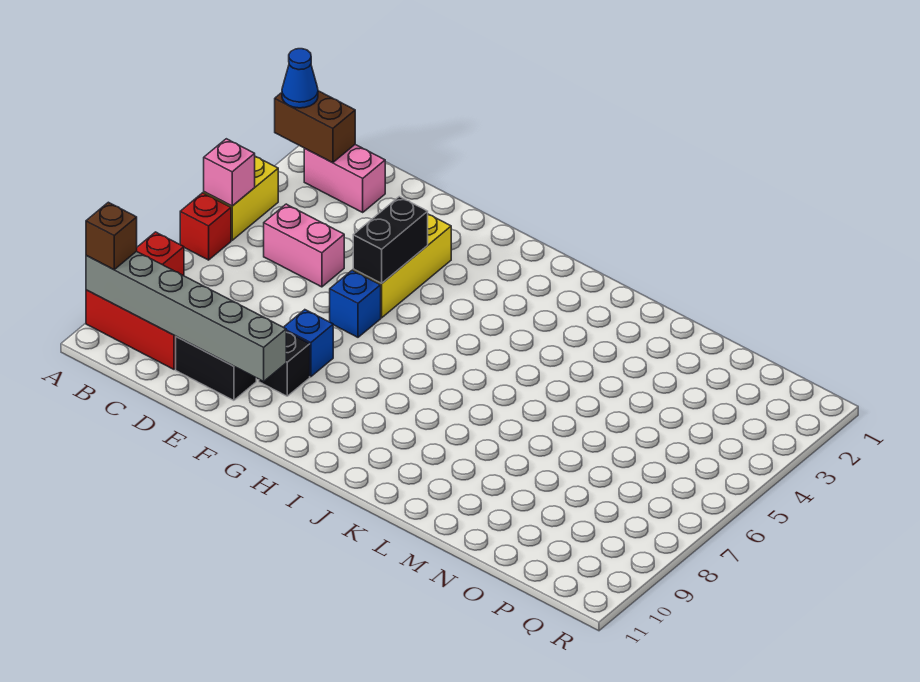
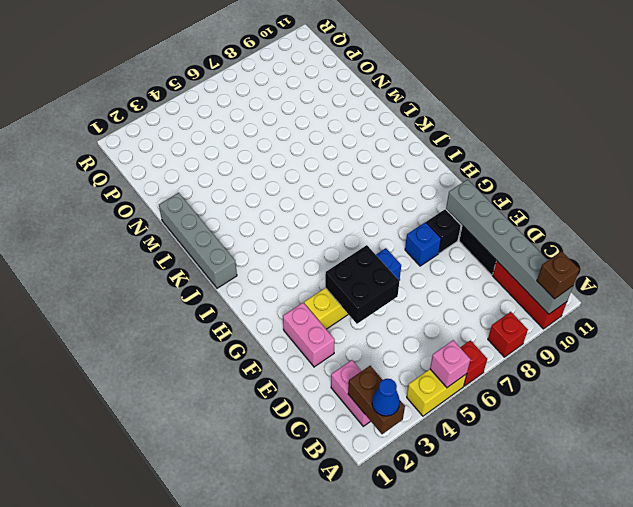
pink brick C5:D5 level 1 -> pink brick E2:F2 level 1
black brick F4:F5 level 2 -> black brick E4:F5 level 2
none -> grey brick J1:M1 level 1

